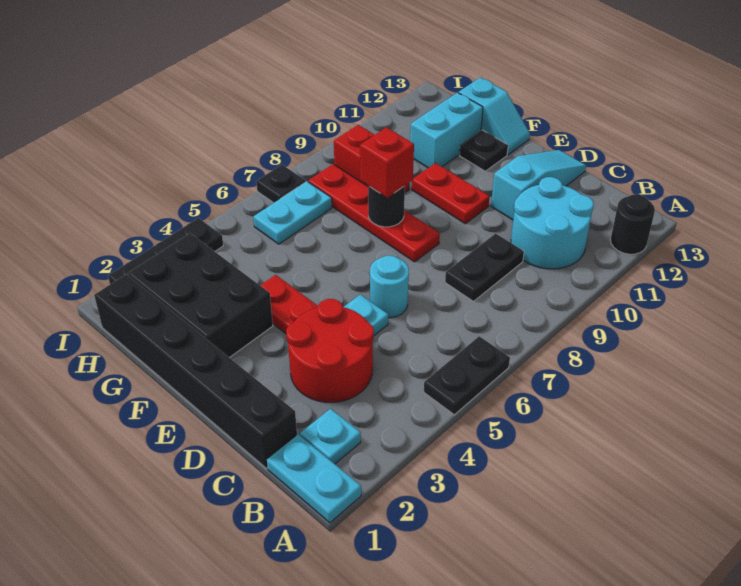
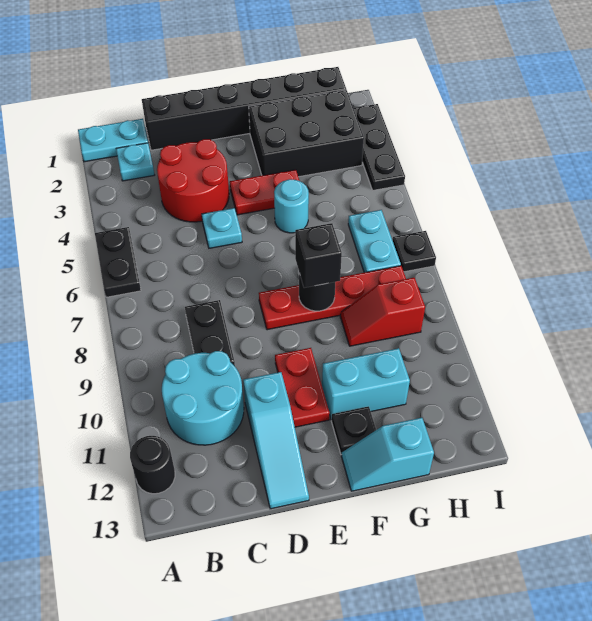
cyan round brick D6 level 1 -> cyan round brick F5 level 1
red plate E10:F10 level 1 -> red plate E10:E11 level 1
red brick F8 level 3 -> black brick F8 level 3
cyan brick G11:G12 level 1 -> cyan brick F11:G11 level 1

